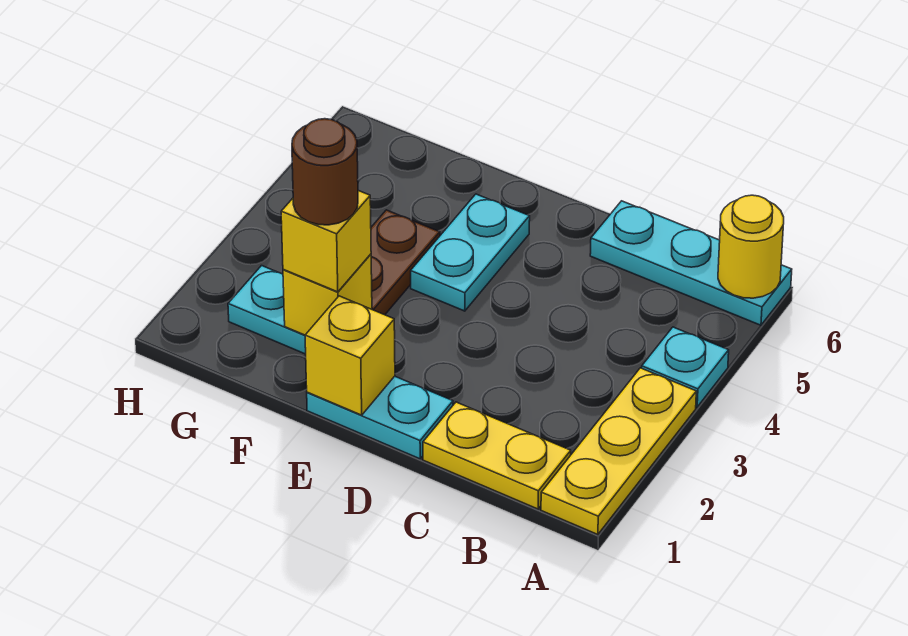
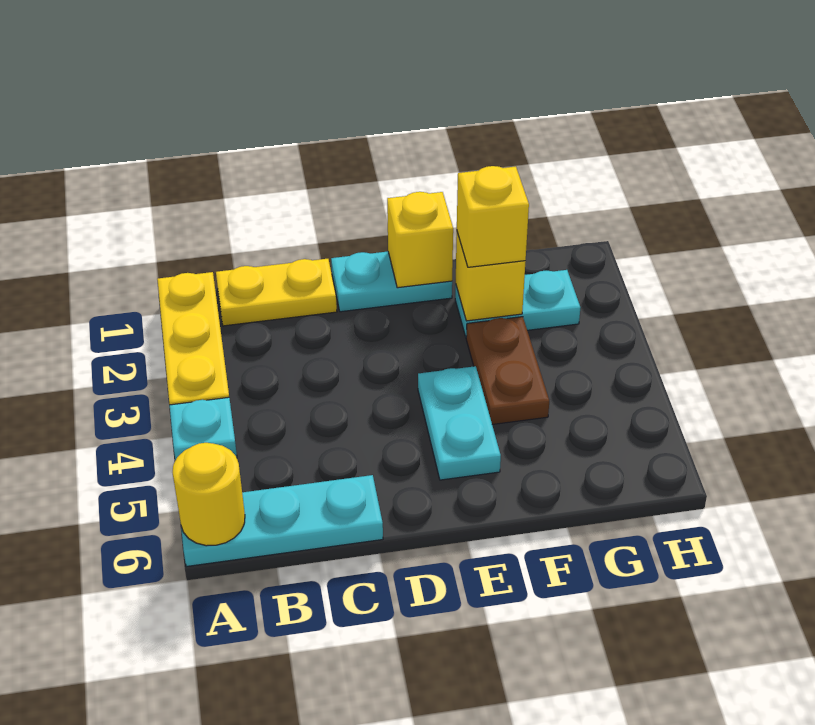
brown round brick F2 level 4 -> none

